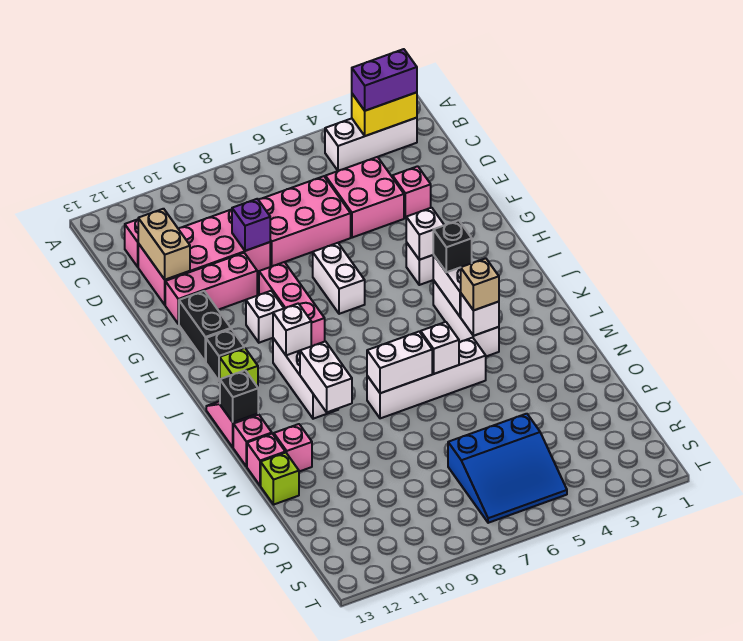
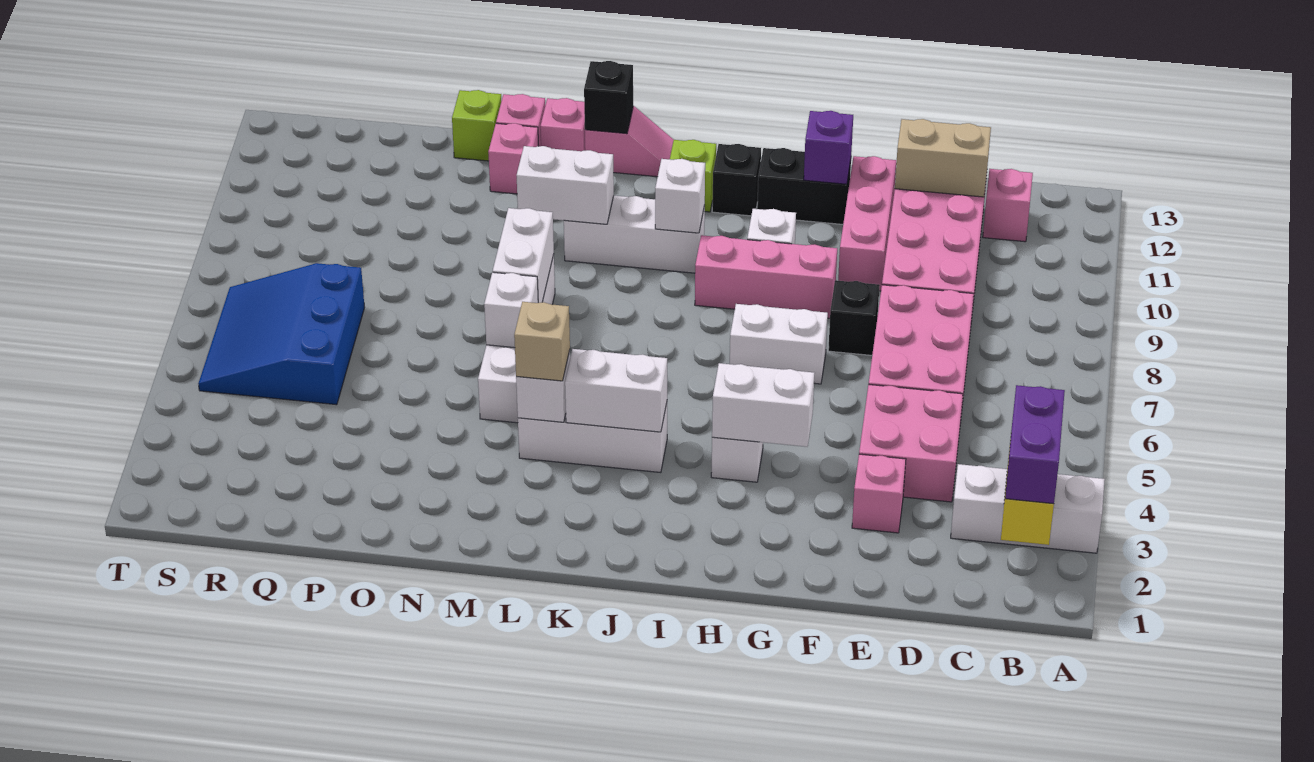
white brick B2:B4 level 1 -> white brick A3:C3 level 1
purple brick E9 level 2 -> purple brick G12 level 2
white brick H4 level 2 -> white brick G4:H4 level 2
black brick J4 level 3 -> black brick F8 level 1

